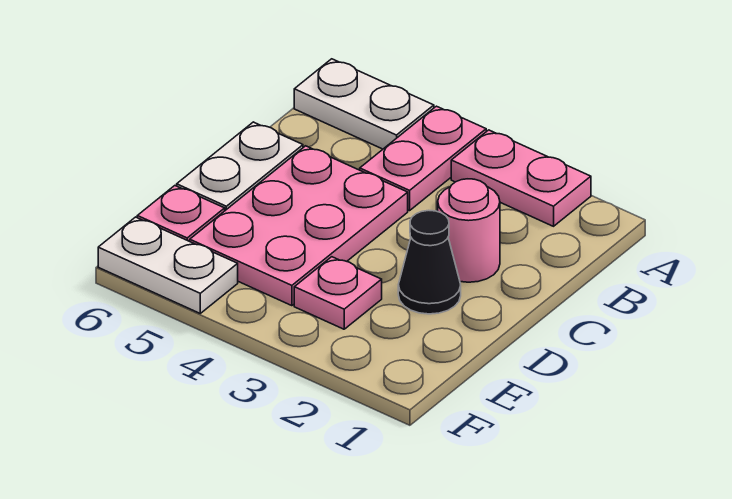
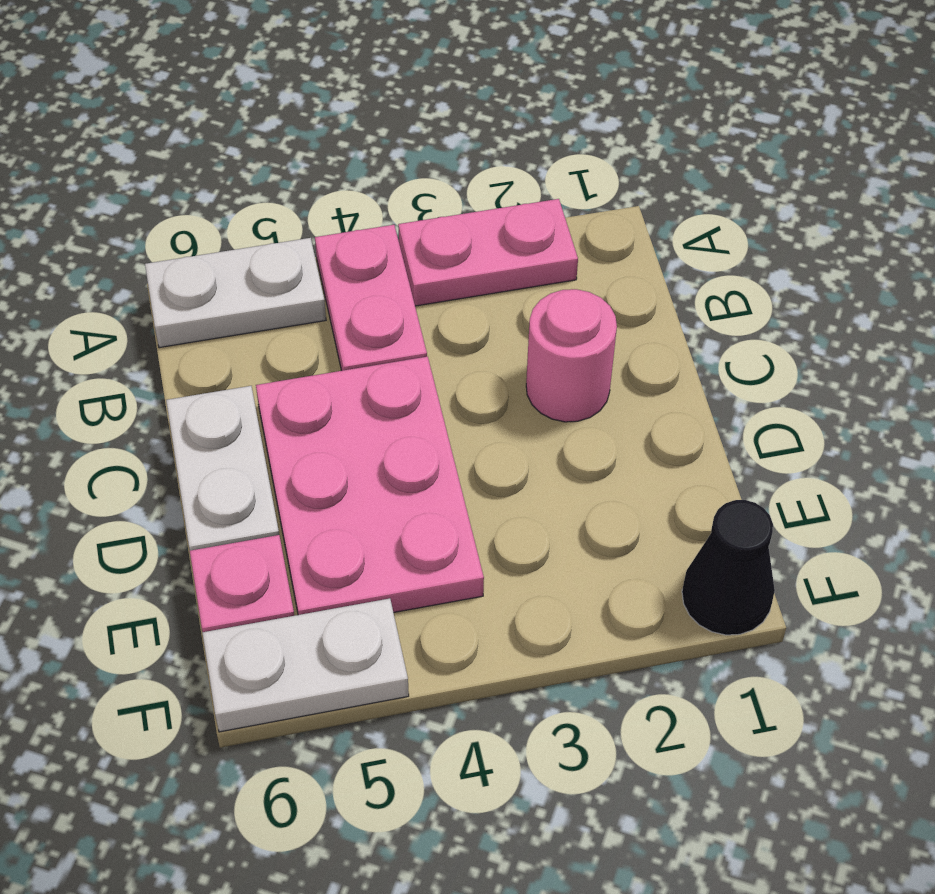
black cone D2 level 1 -> black cone F1 level 1
pink plate E3 level 1 -> none

